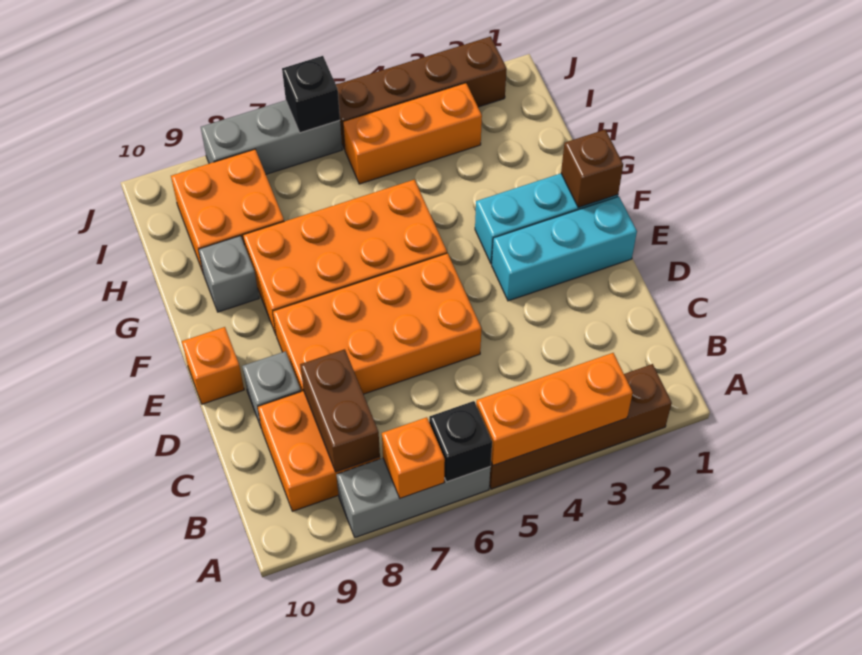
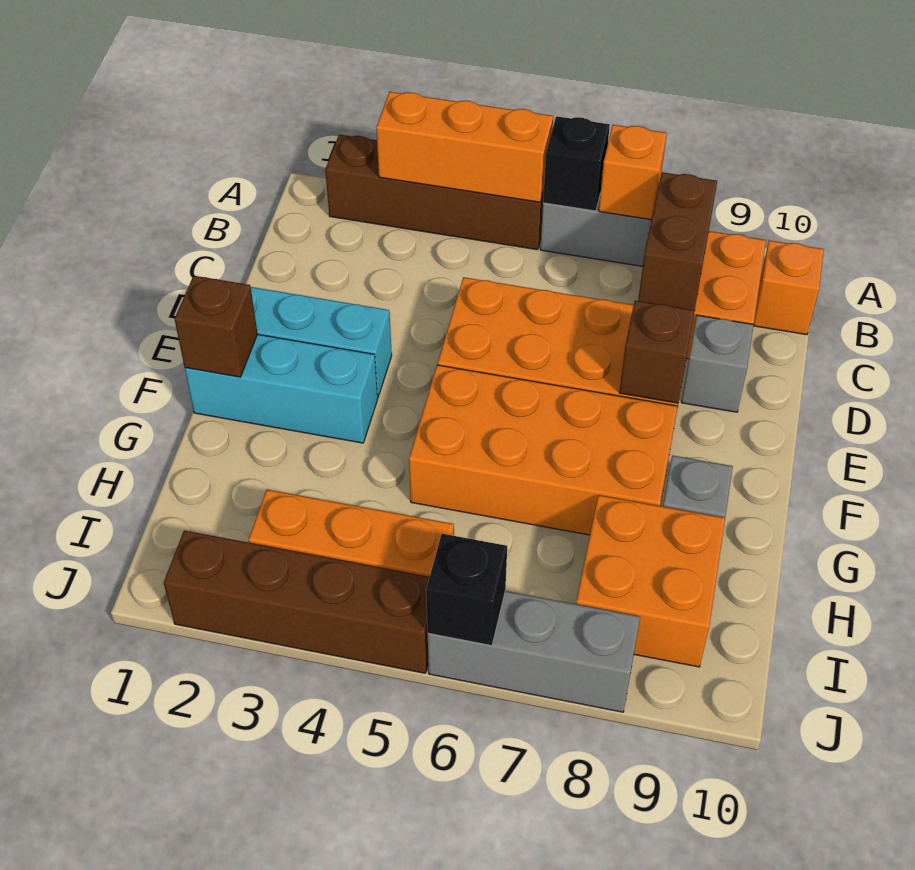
none -> brown brick E8 level 2
orange brick E10 level 1 -> orange brick B10 level 1

